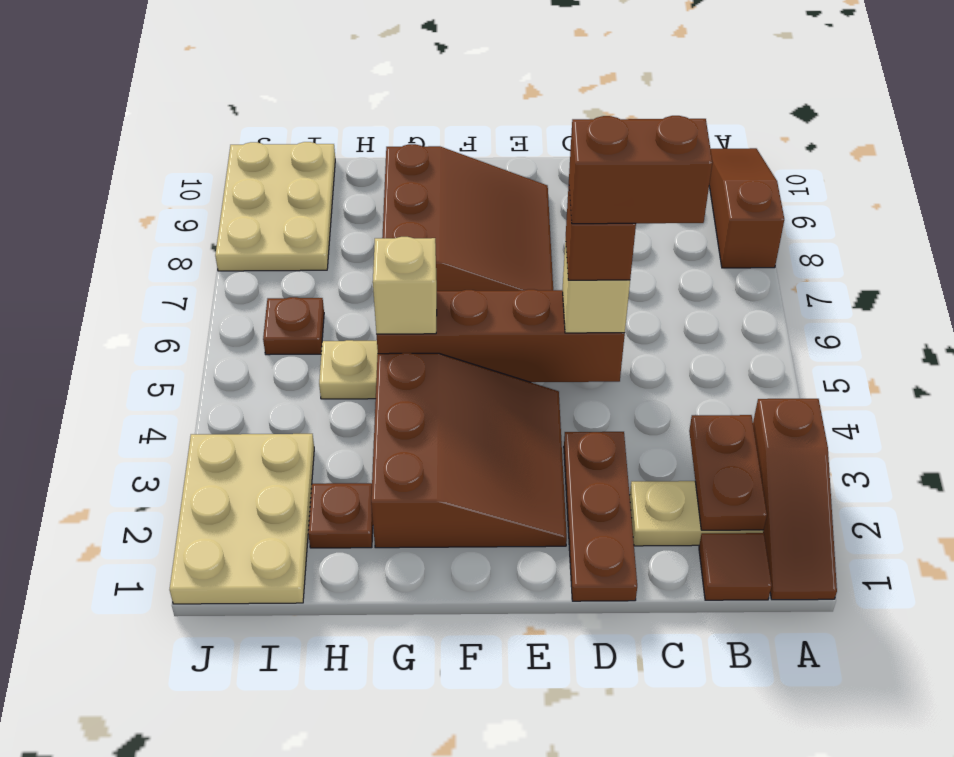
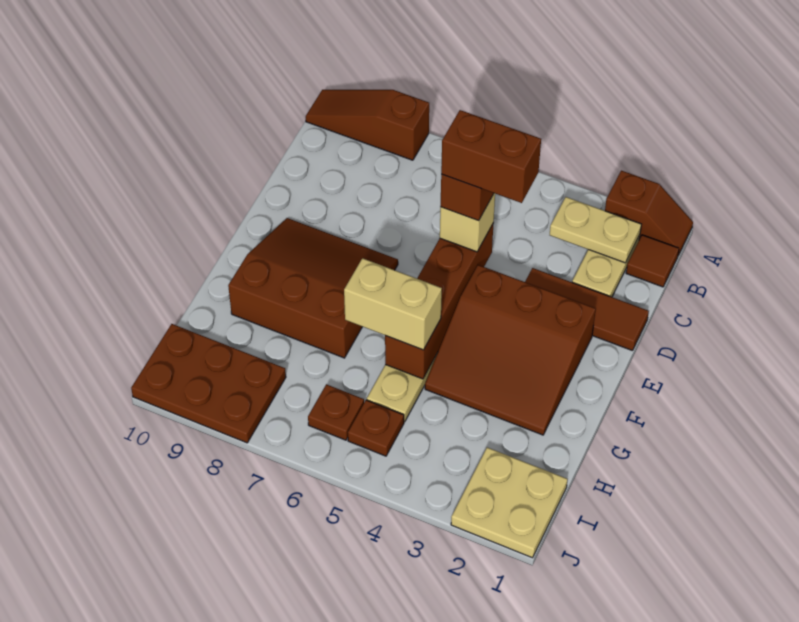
brown slope A1:A3 level 1 top 3 -> brown slope A1:A2 level 1 top 2
brown plate B2:B3 level 2 -> tan plate B2:B3 level 2
brown brick C5:D5 level 5 -> brown brick D4:D5 level 5
brown plate D1:D3 level 1 -> brown tile D1:D3 level 1
brown slope E2:G4 level 1 top G -> brown slope E2:G4 level 1 top E
tan brick G5 level 3 -> tan brick G5:G6 level 3
brown plate H2 level 1 -> brown plate I5 level 1
tan plate I1:J3 level 1 -> tan plate I1:J2 level 1
tan plate I8:J10 level 1 -> brown plate I8:J10 level 1

